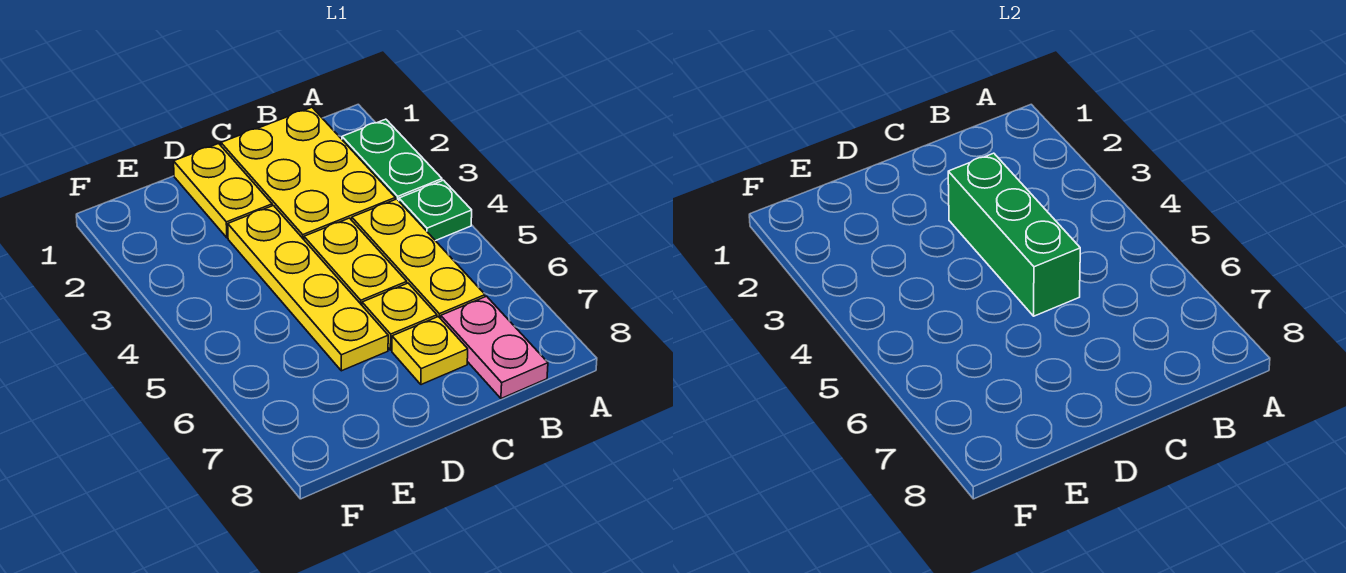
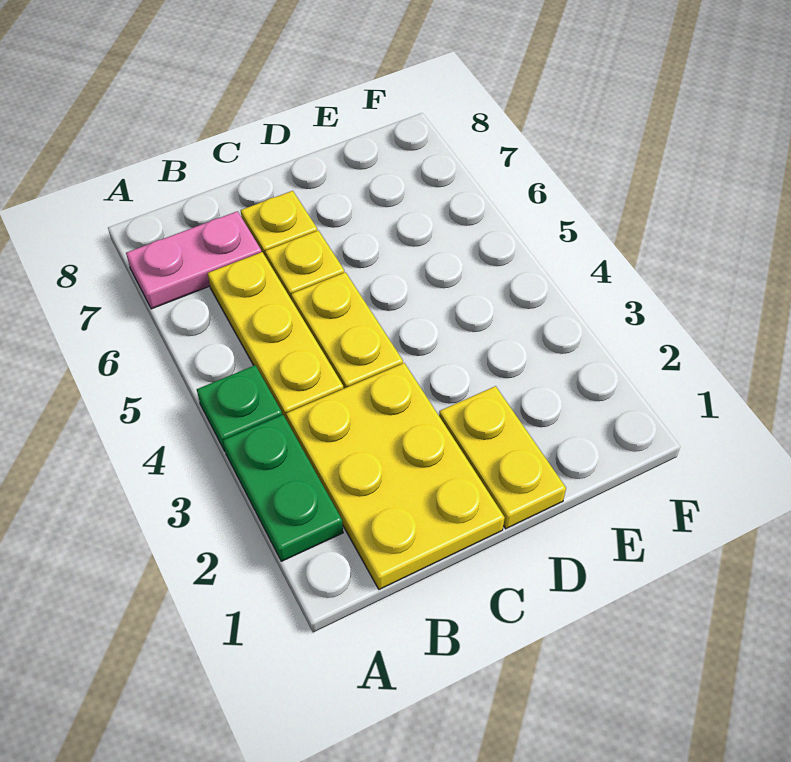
pink plate B7:B8 level 1 -> pink plate A7:B7 level 1
green brick C3:C5 level 2 -> none
yellow plate D3:D6 level 1 -> none

